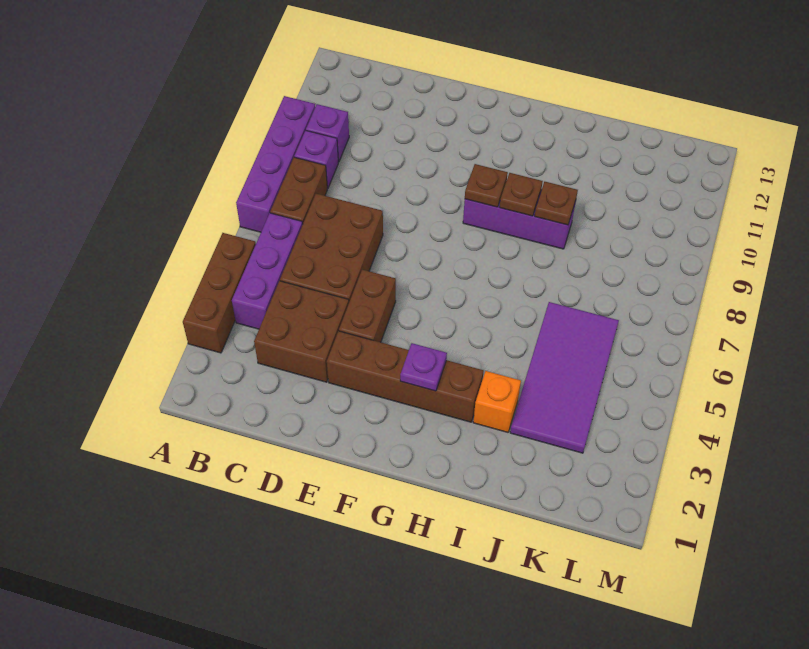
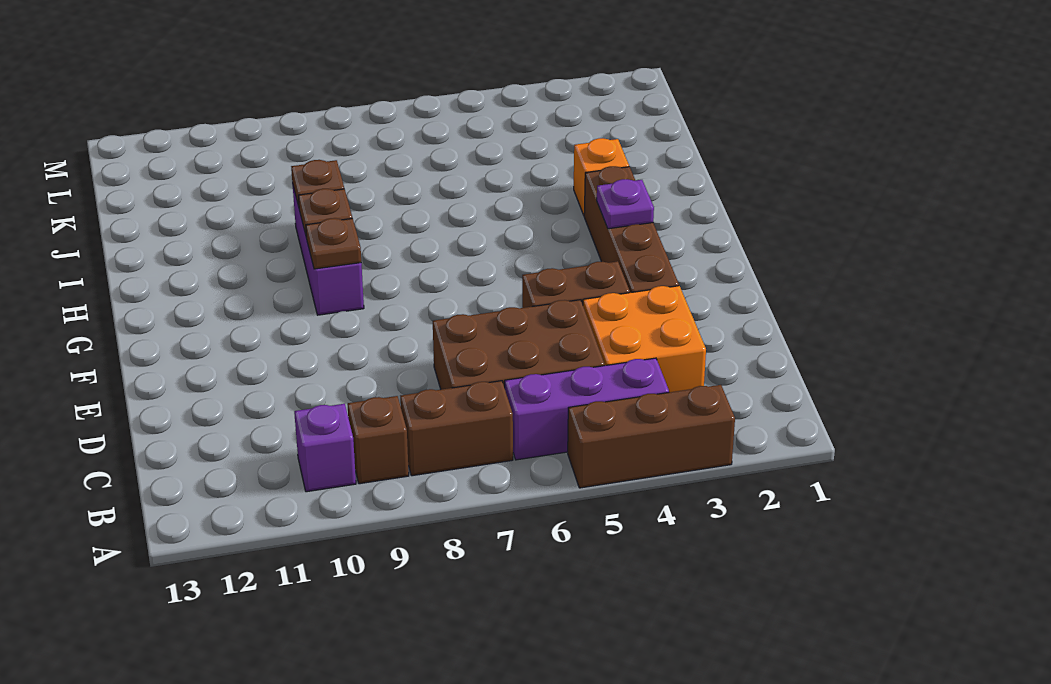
purple brick A7:A10 level 1 -> none
purple brick B9 level 1 -> brown brick B9 level 1
brown brick C3:D4 level 1 -> orange brick C3:D4 level 1
purple tile J3:K6 level 1 -> none

